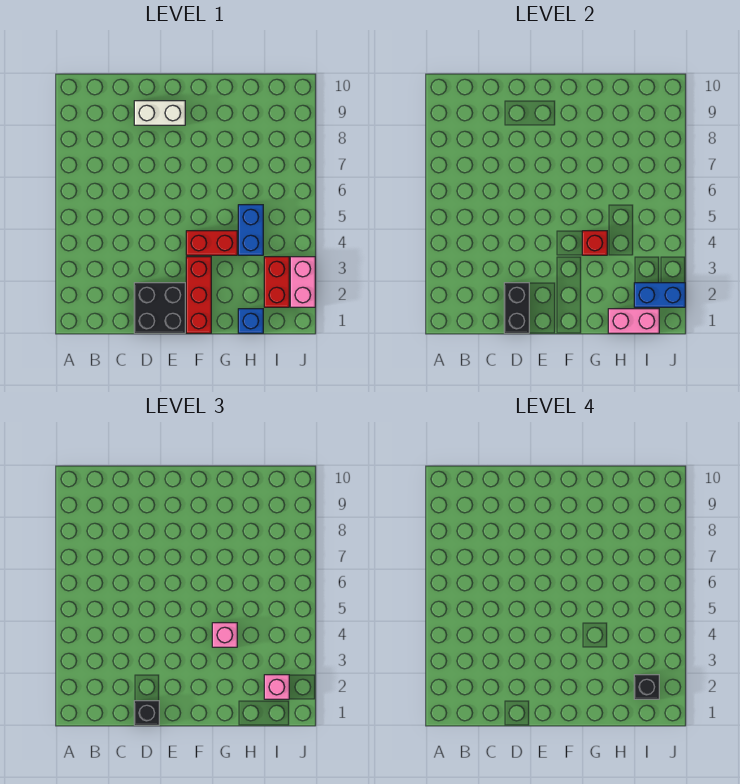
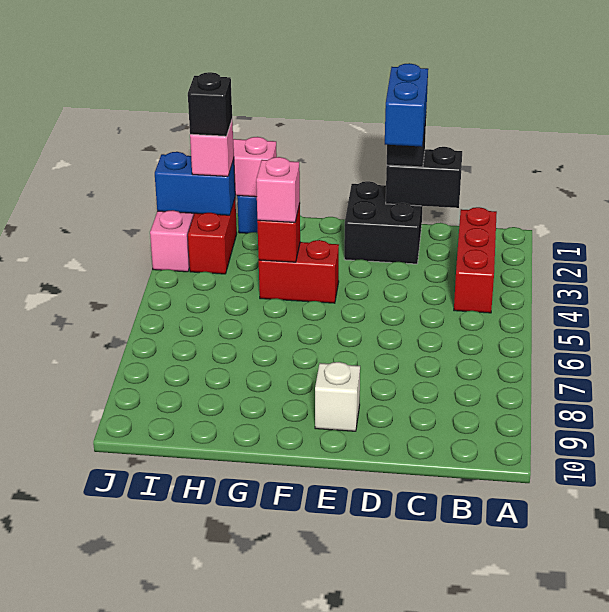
black brick D1:D2 level 2 -> black brick C1:D1 level 2
white brick D9:E9 level 1 -> white brick E9 level 1
red brick F1:F3 level 1 -> red brick B2:B4 level 1
blue brick H4:H5 level 1 -> blue brick D1:D2 level 4

